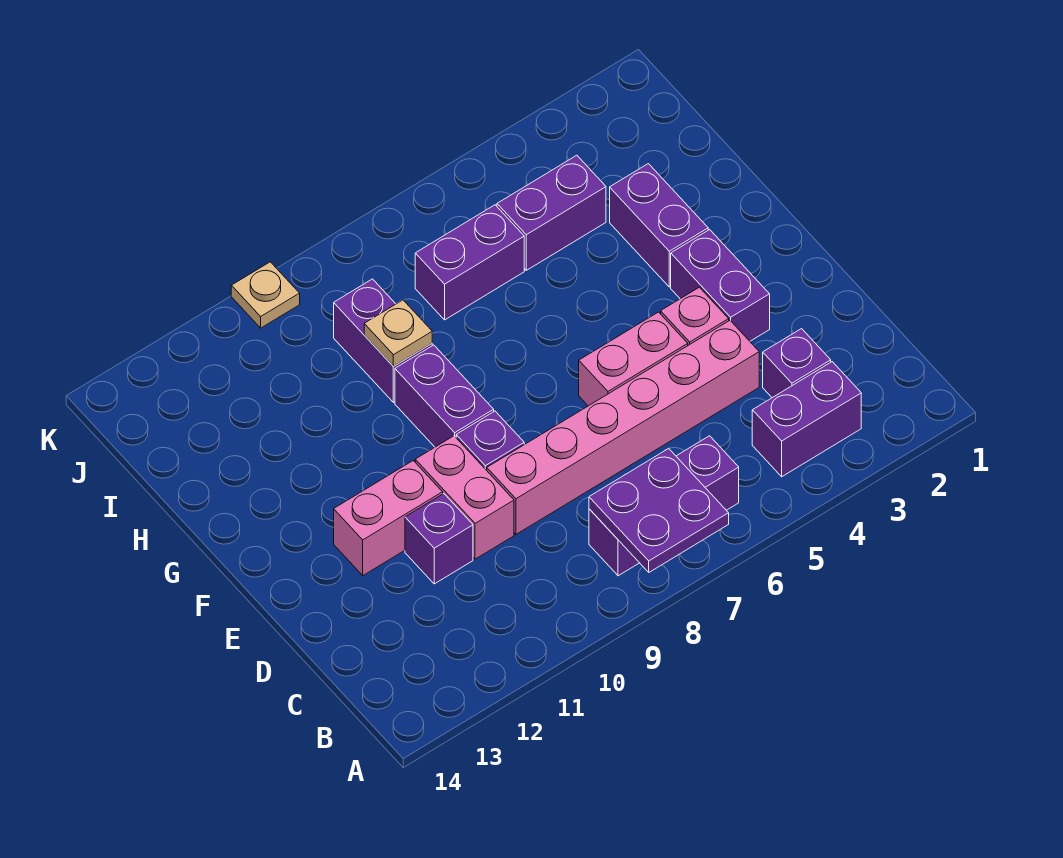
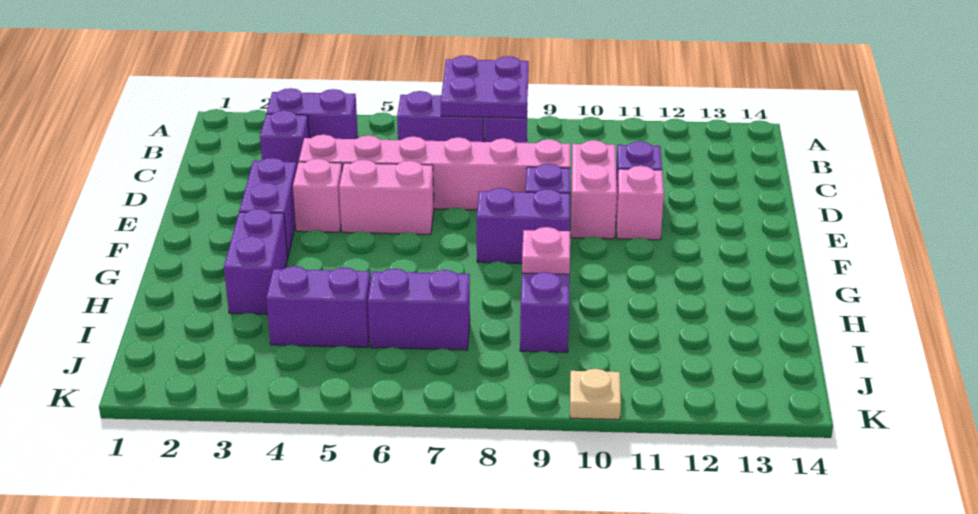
pink brick E11:E12 level 1 -> pink brick E11 level 1
purple brick F9:G9 level 1 -> purple brick F8:F9 level 1
tan plate H9 level 2 -> pink plate H9 level 2

